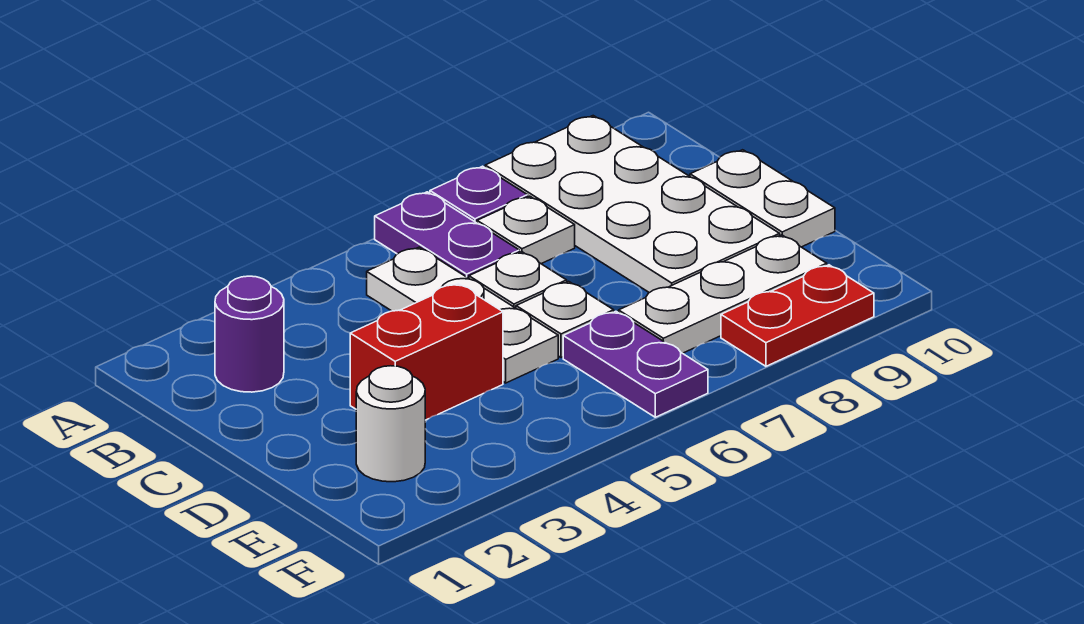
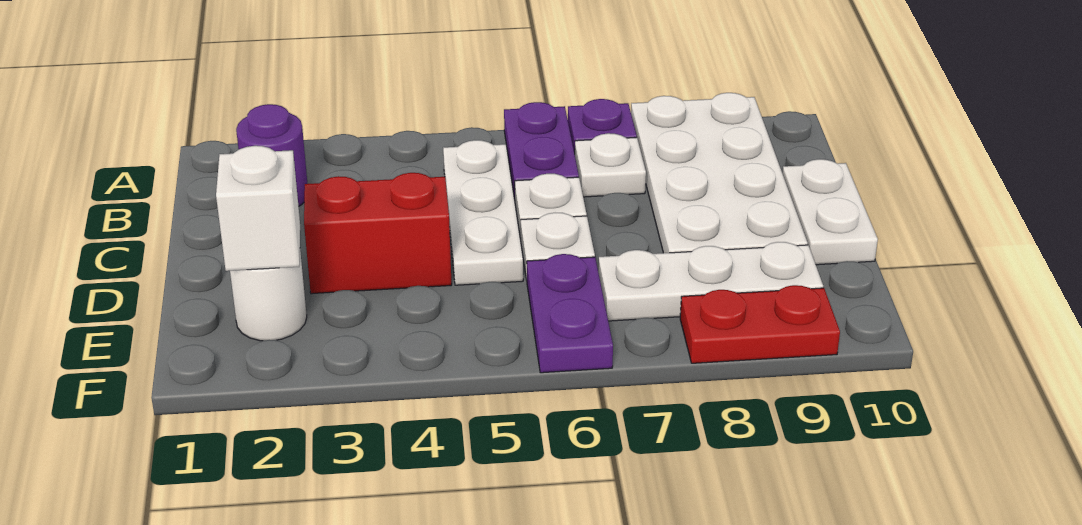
none -> white brick E2 level 2

